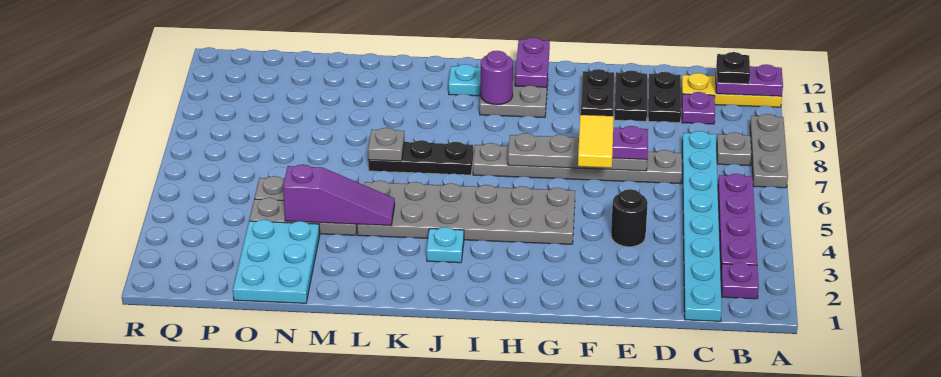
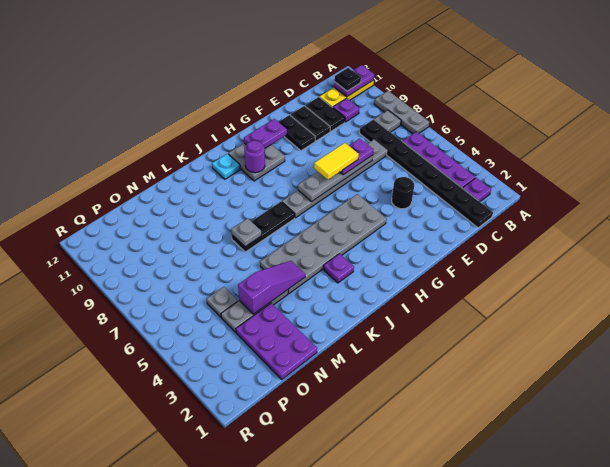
cyan plate C1:C8 level 1 -> black plate C1:C8 level 1
yellow tile F6:F7 level 4 -> yellow tile F7:G7 level 4
purple plate H11:H12 level 2 -> purple plate G11:H11 level 2
cyan plate J3 level 1 -> purple plate J3 level 1
cyan plate N1:O3 level 1 -> purple plate N1:O3 level 1

